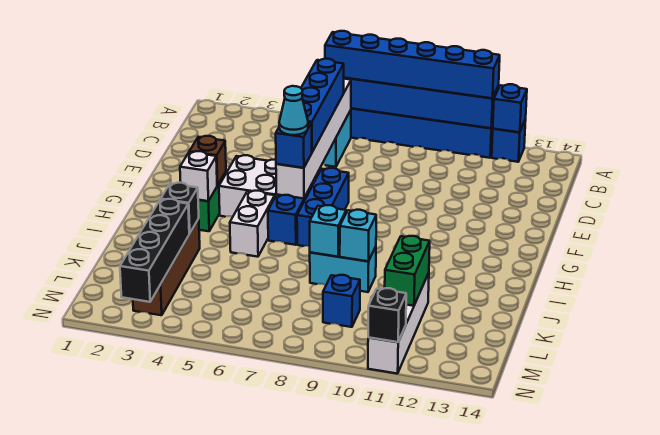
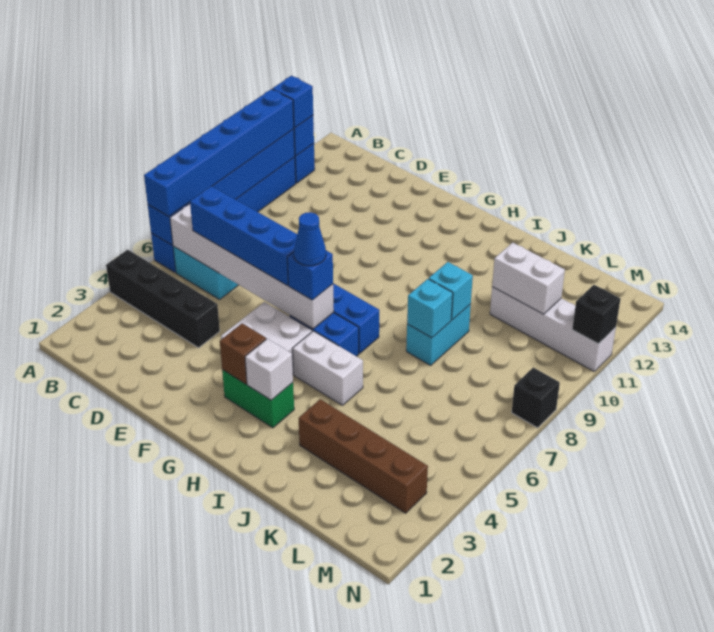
cyan cone G6 level 4 -> blue cone G6 level 4
black brick J3 level 2 -> black brick N8 level 1
black brick K3:N3 level 2 -> black brick A4:D4 level 1
green brick K11:L11 level 2 -> white brick K11:L11 level 2
blue brick L9 level 1 -> blue brick A12 level 3

